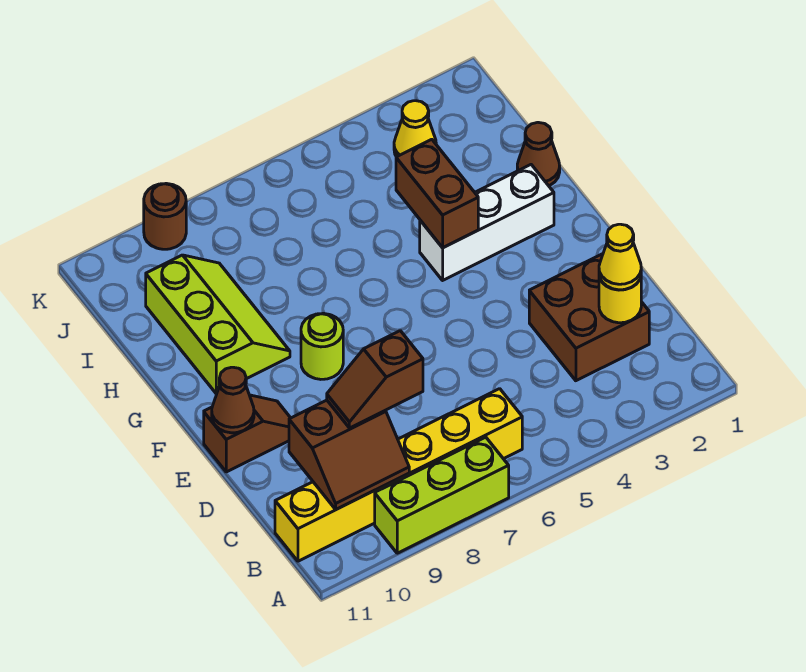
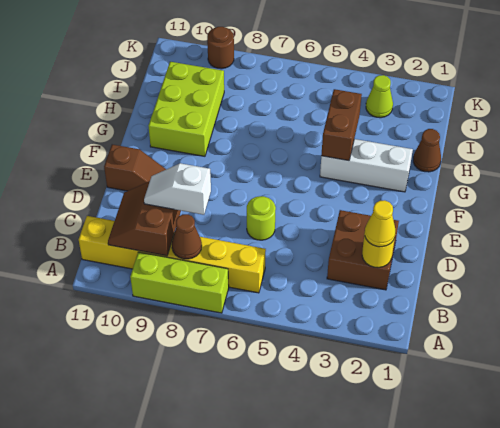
brown slope B9:C10 level 2 top C -> brown slope B9:C10 level 2 top 9
brown slope C8:C9 level 3 top 8 -> white slope C8:C9 level 3 top 8
brown cone E11 level 2 -> brown cone B8 level 2
lime round brick F8 level 1 -> lime round brick D6 level 1
lime slope G9:I10 level 1 top 10 -> lime brick G9:I10 level 1
yellow cone J3 level 1 -> lime cone J3 level 1

